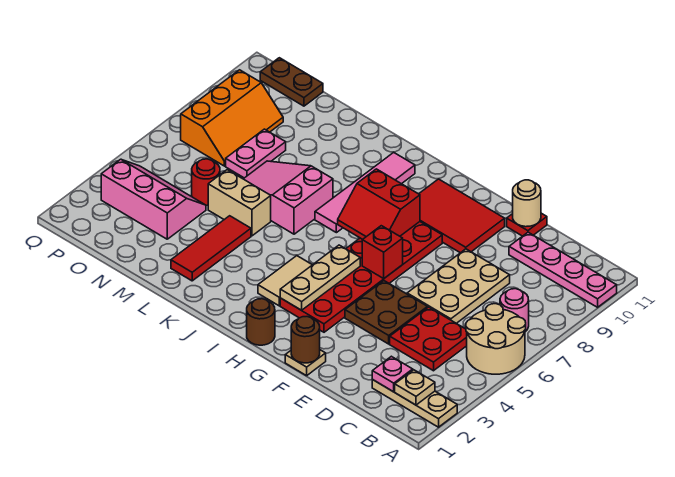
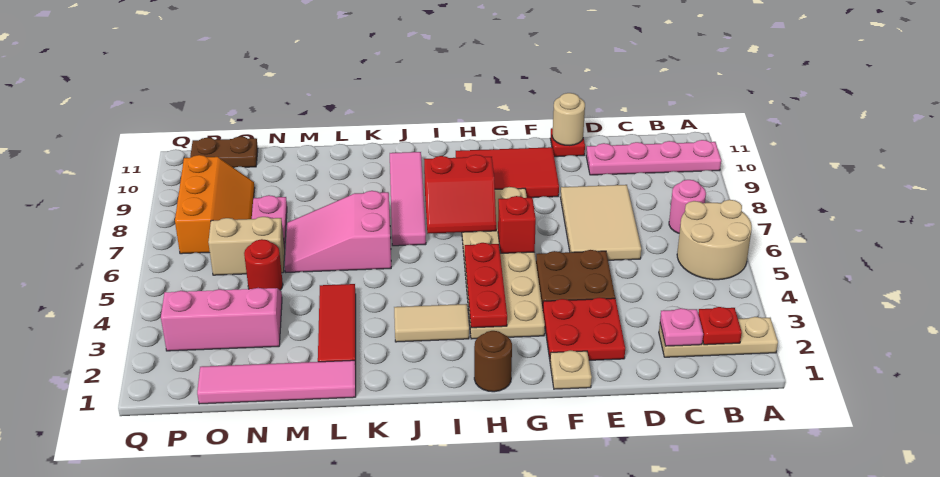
tan plate B2 level 2 -> red plate B2 level 2
red plate C4:D5 level 1 -> red plate E2:F3 level 1
tan plate D6:E8 level 1 -> tan tile D6:E8 level 1
brown round brick F1 level 2 -> none
red plate G3:H8 level 1 -> tan plate G3:H8 level 1
tan plate H3:H5 level 2 -> red plate H3:H5 level 2
tan tile I3:I4 level 1 -> tan tile I3:J3 level 1
none -> pink tile L1:O1 level 1
tan brick L5:M5 level 1 -> tan brick N6:O6 level 1

